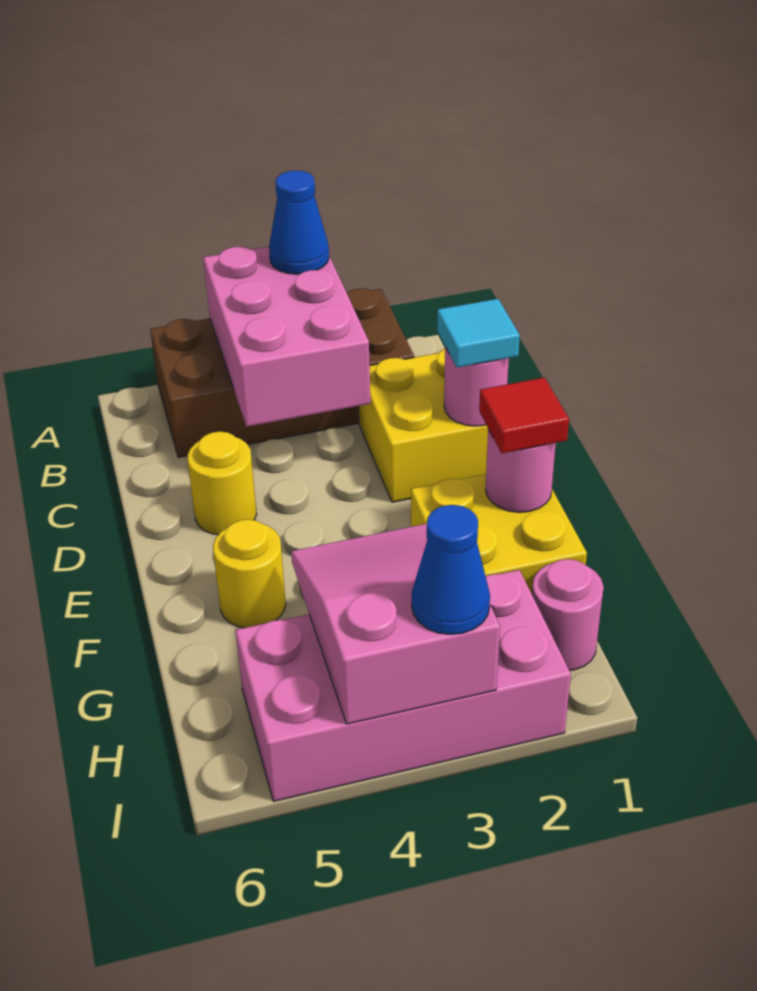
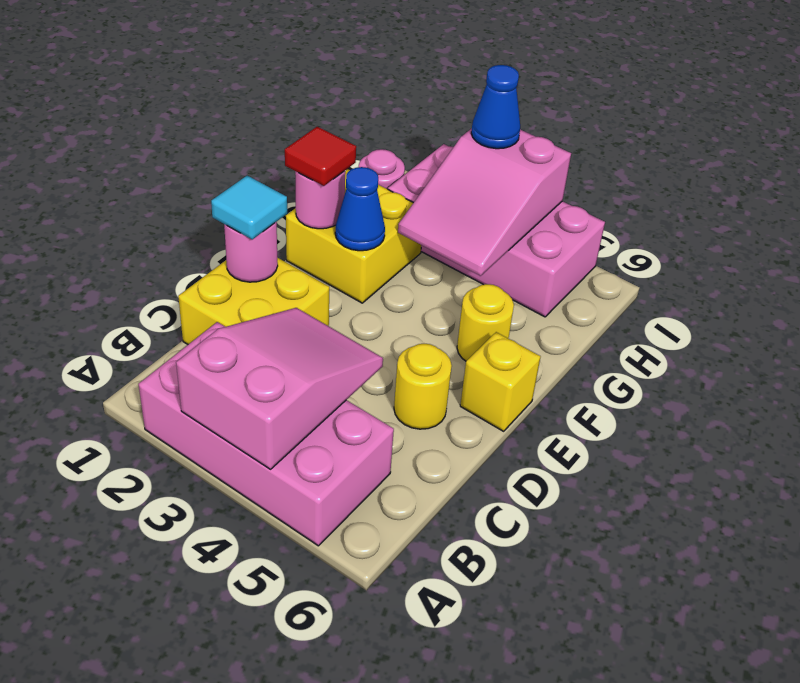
brown brick A2:B5 level 1 -> pink brick A2:B5 level 1
pink brick A3:C4 level 2 -> pink slope A3:C4 level 2 top A
blue cone A3 level 3 -> blue cone F2 level 2
none -> yellow brick E6 level 1

